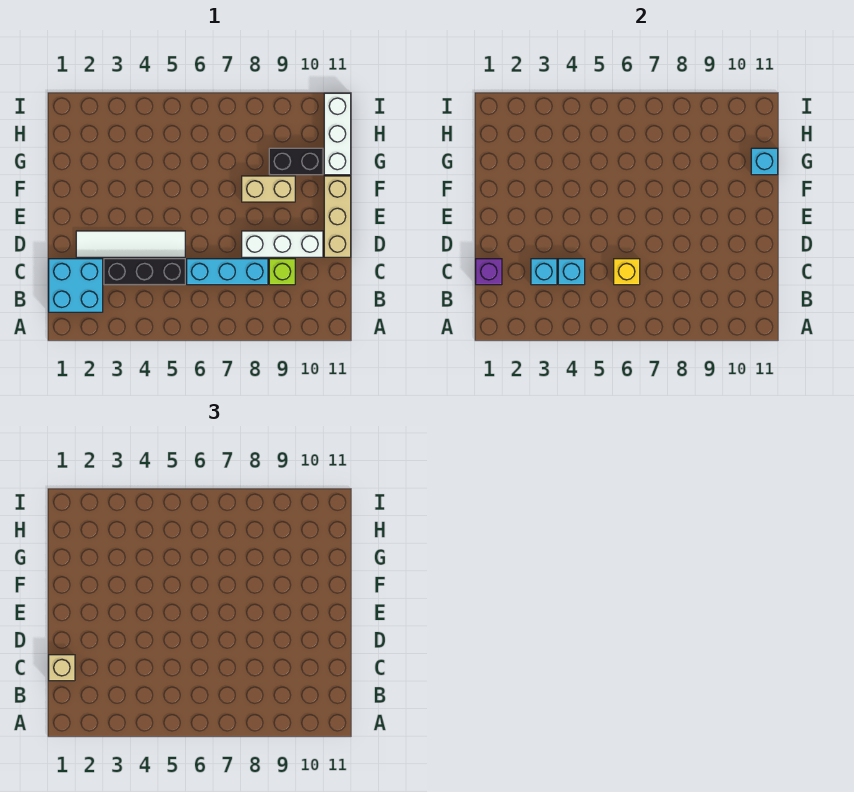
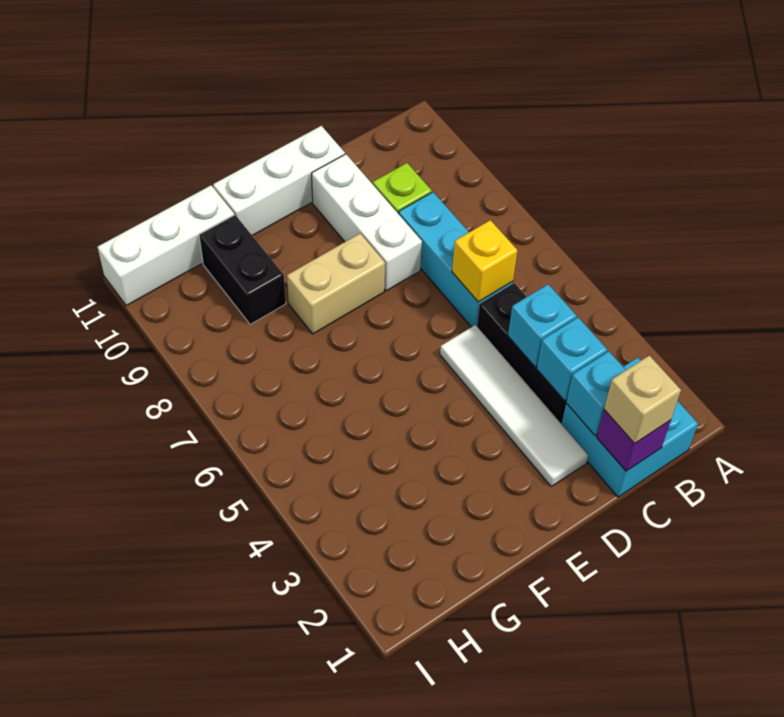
tan brick D11:F11 level 1 -> white brick D11:F11 level 1
tan brick F8:F9 level 1 -> tan brick E8:F8 level 1
cyan brick G11 level 2 -> cyan brick C2 level 2

